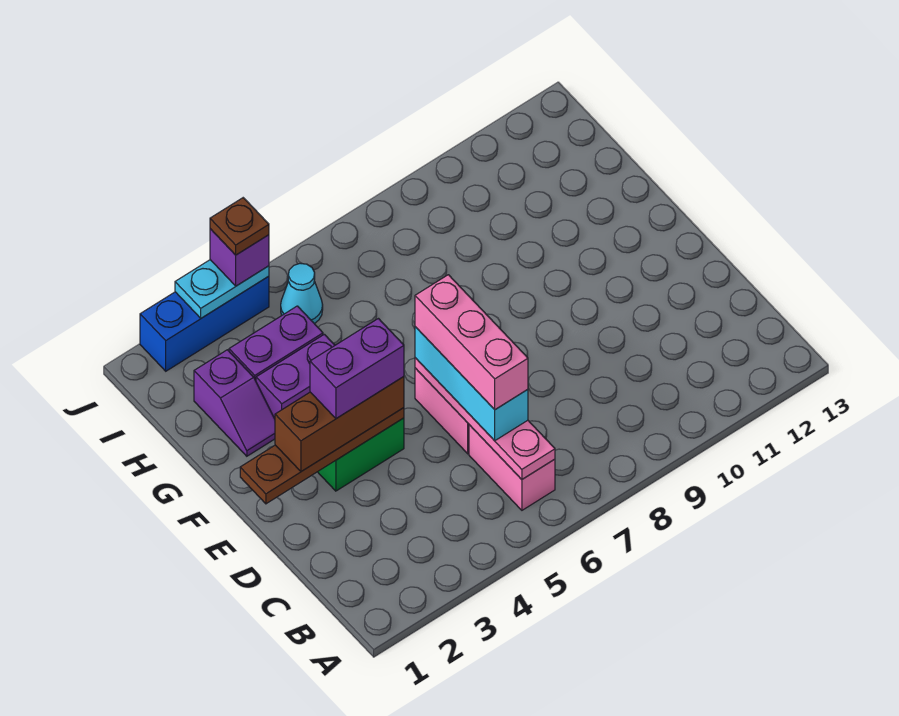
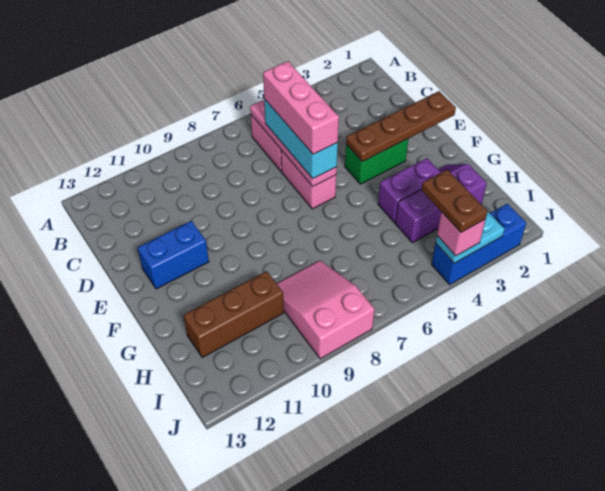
brown brick E2:E4 level 3 -> brown brick H10:H12 level 1
purple brick E3:E4 level 4 -> none
none -> blue brick E11:E12 level 1
none -> pink slope H8:J9 level 1 top J
cyan cone I5 level 1 -> none
purple brick J4 level 3 -> pink brick J4 level 3
brown plate J4 level 4 -> brown plate I4:J4 level 4

